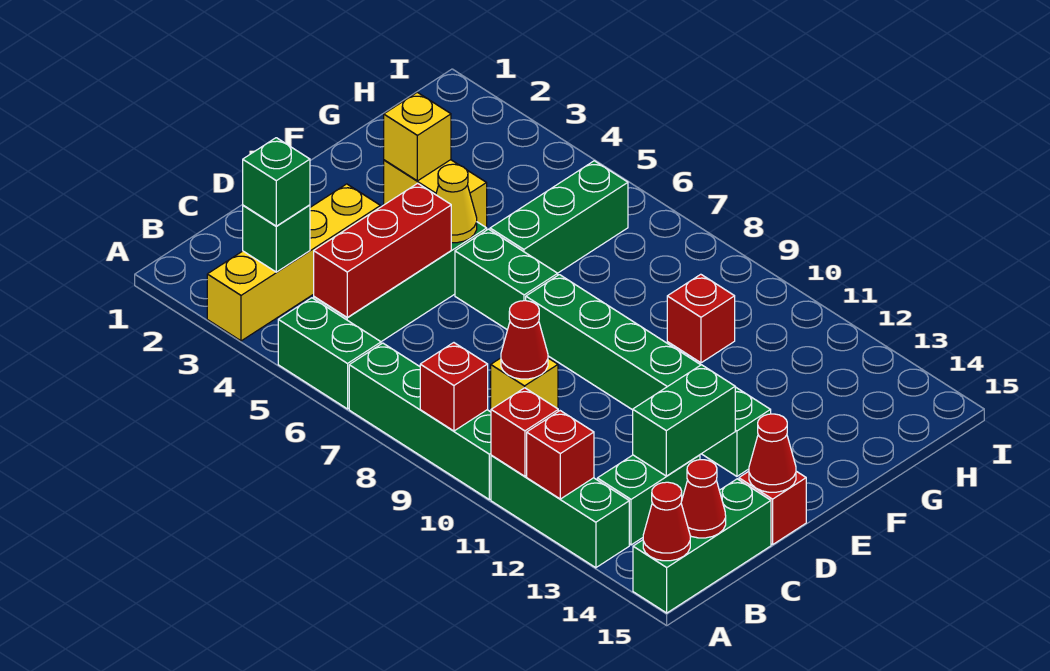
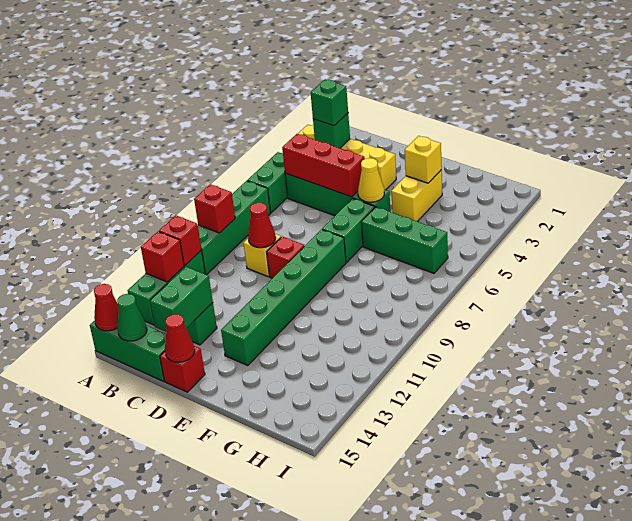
red cone B15 level 2 -> green cone B15 level 2
green brick C13:D13 level 2 -> green brick C13:C14 level 2
red brick G10 level 1 -> red brick D9 level 1

